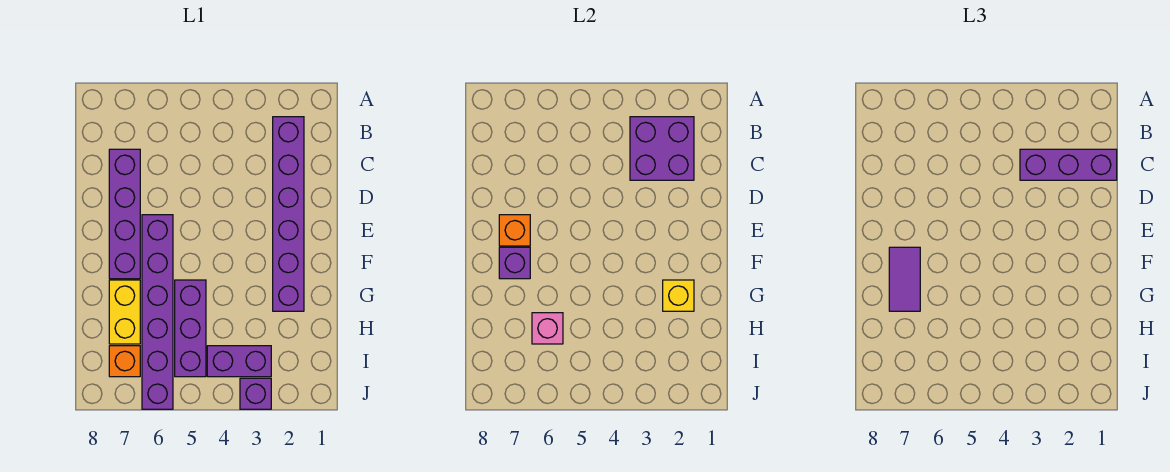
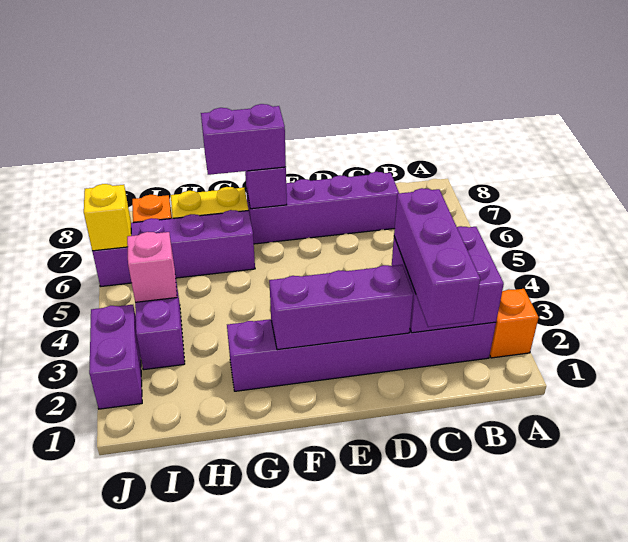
purple brick E6:J6 level 1 -> purple brick G6:J6 level 1
orange brick E7 level 2 -> orange brick A2 level 1
purple tile F7:G7 level 3 -> purple brick F7:G7 level 3
yellow brick G2 level 2 -> yellow brick J6 level 2
purple brick G5:I5 level 1 -> purple brick D2:F2 level 2
pink brick H6 level 2 -> pink brick I4 level 2
purple brick J3 level 1 -> purple brick J2:J3 level 1

